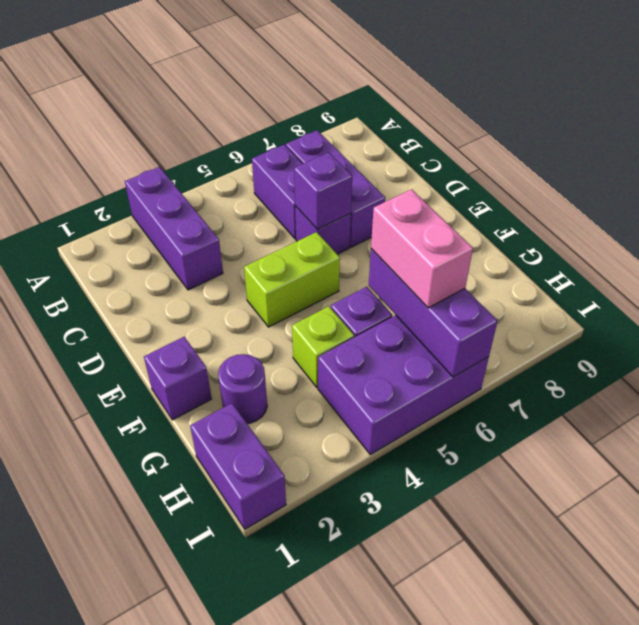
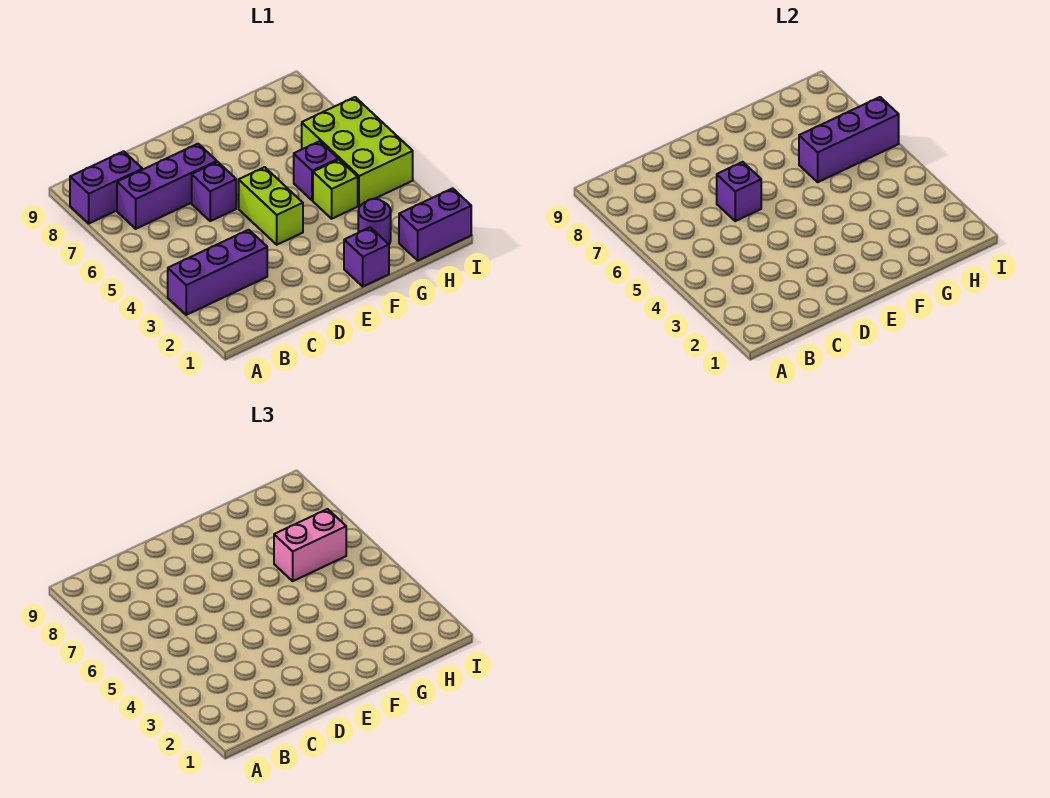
purple brick B6:C6 level 1 -> purple brick A8:B8 level 1
purple brick H4:I6 level 1 -> lime brick H4:I6 level 1

